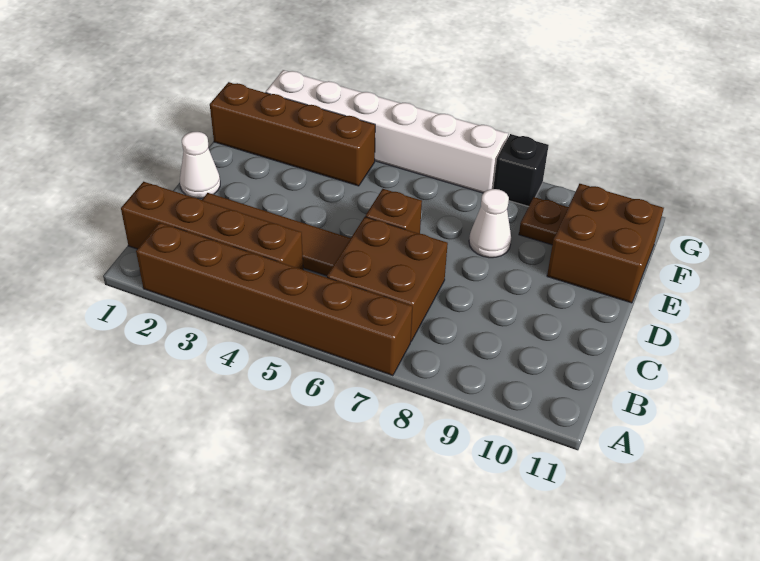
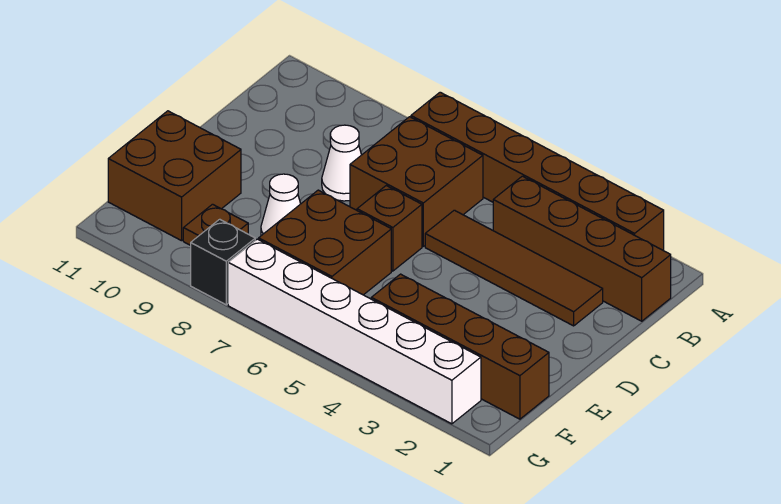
white cone D1 level 1 -> white cone C8 level 1
none -> brown brick E6:F7 level 1

